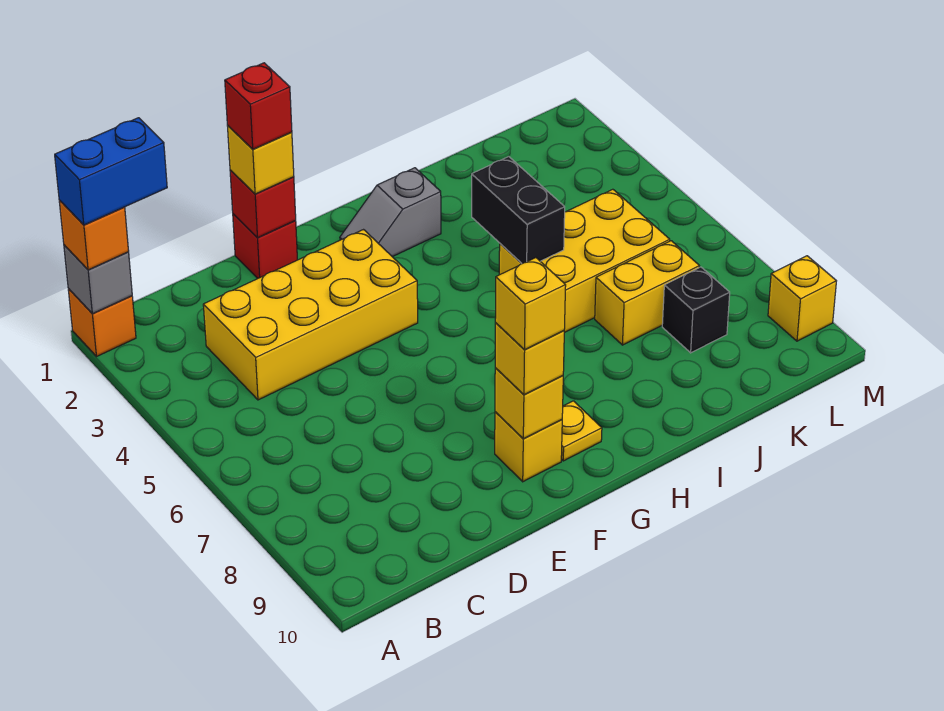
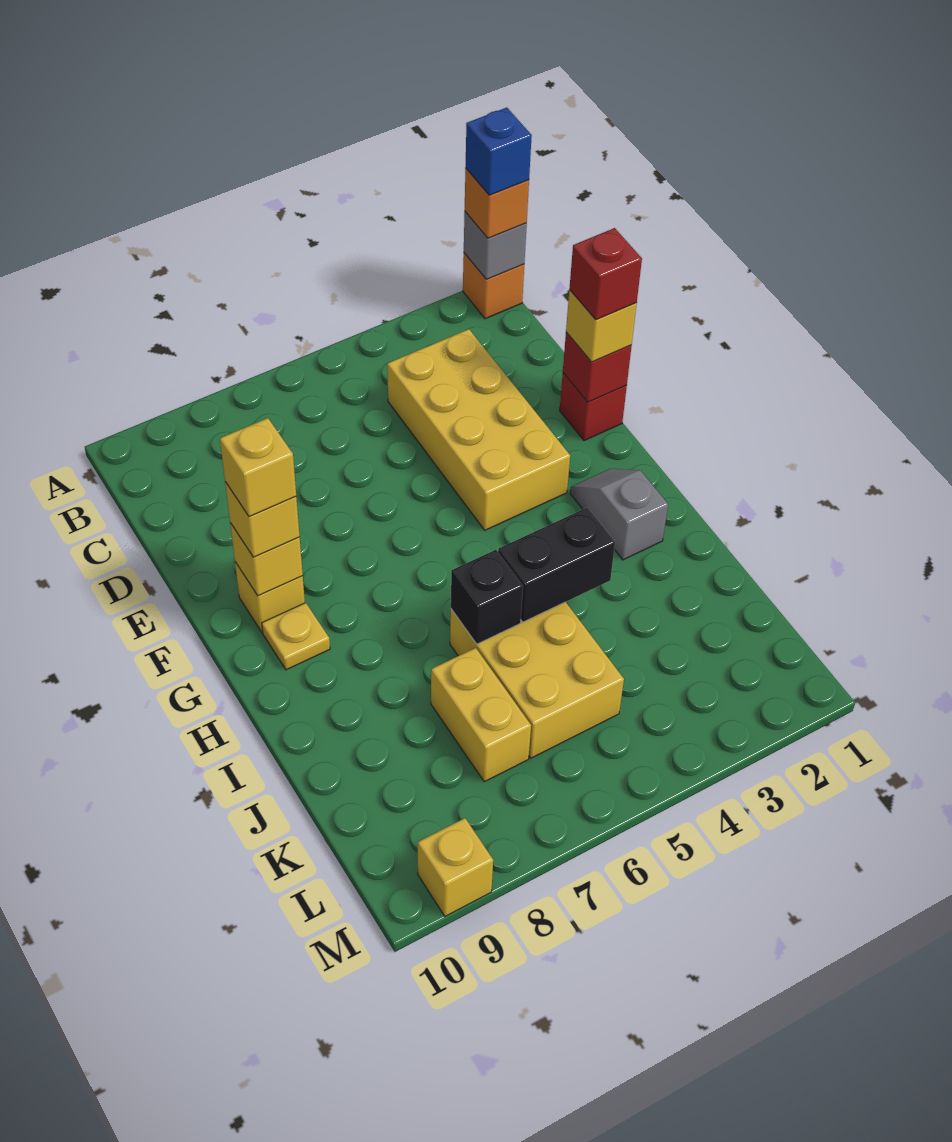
blue brick A1:B1 level 4 -> blue brick A1 level 4
black brick K8 level 1 -> black brick I6 level 2

